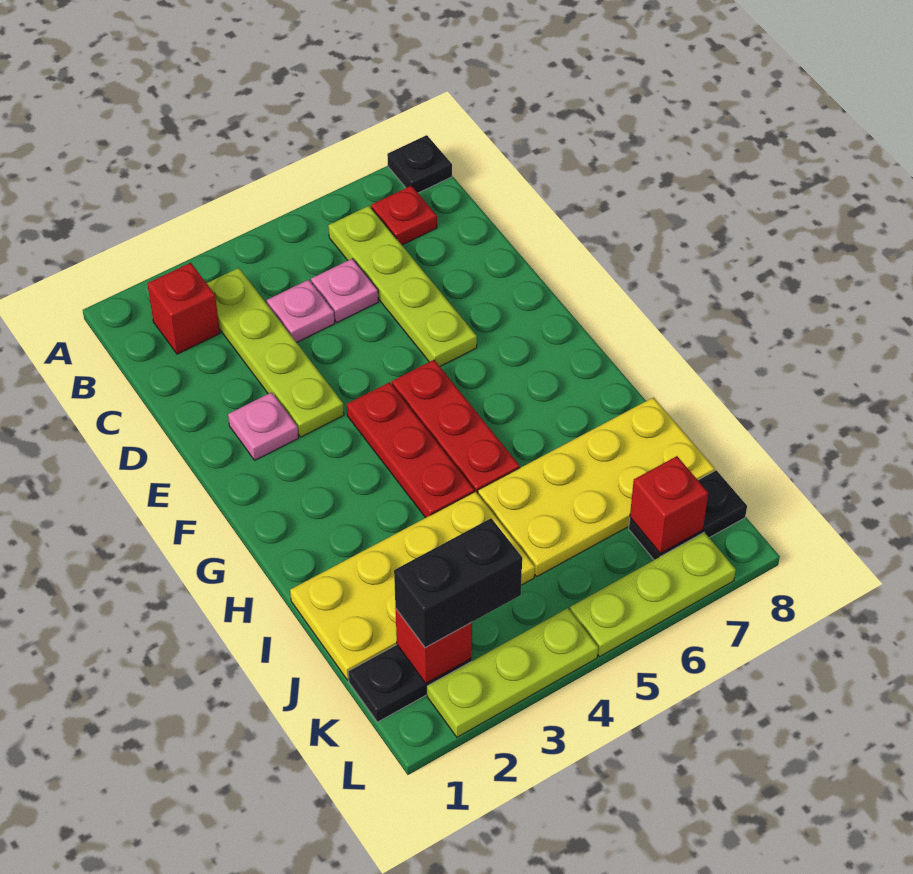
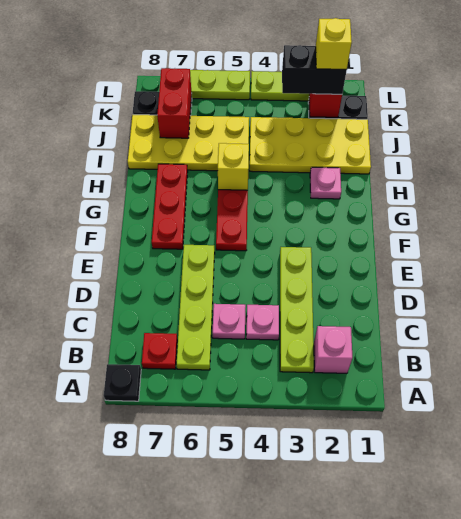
red brick B2 level 1 -> pink brick B2 level 1
pink plate E2 level 1 -> pink plate H2 level 1
red plate F4:H4 level 1 -> red plate F7:H7 level 1
none -> yellow brick H5 level 2
none -> yellow brick K2 level 4
red brick K7 level 2 -> red brick J7:K7 level 2

